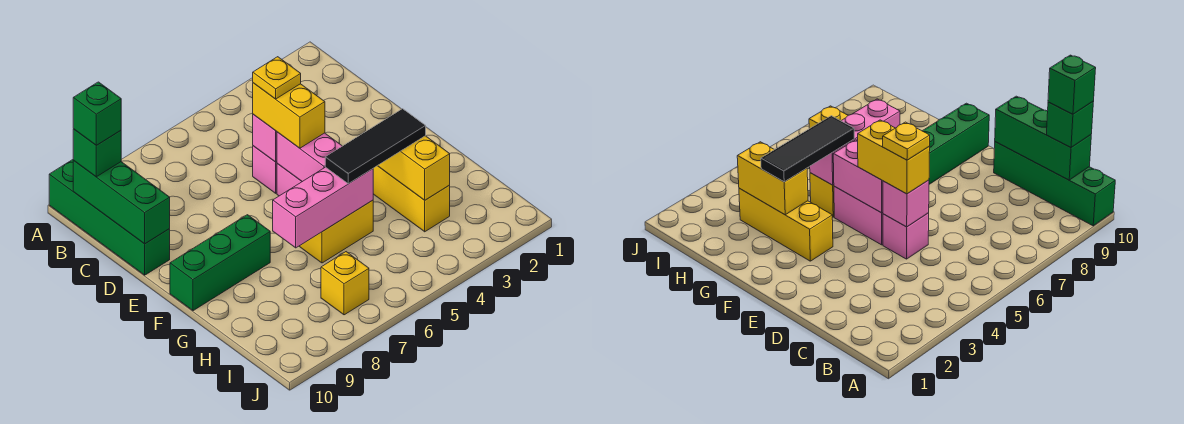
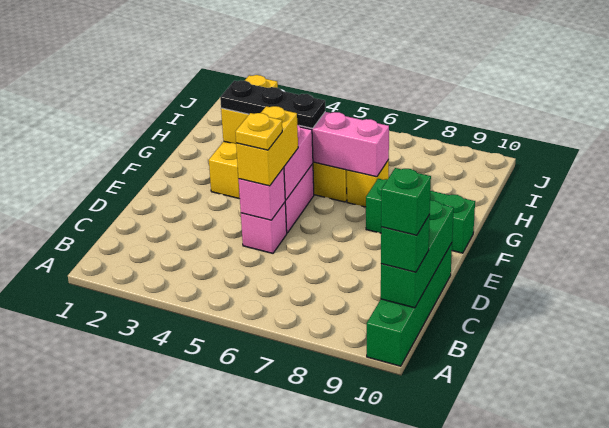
black tile G3:G5 level 3 -> black plate G3:G5 level 3
yellow brick I7 level 1 -> yellow brick G7 level 1

